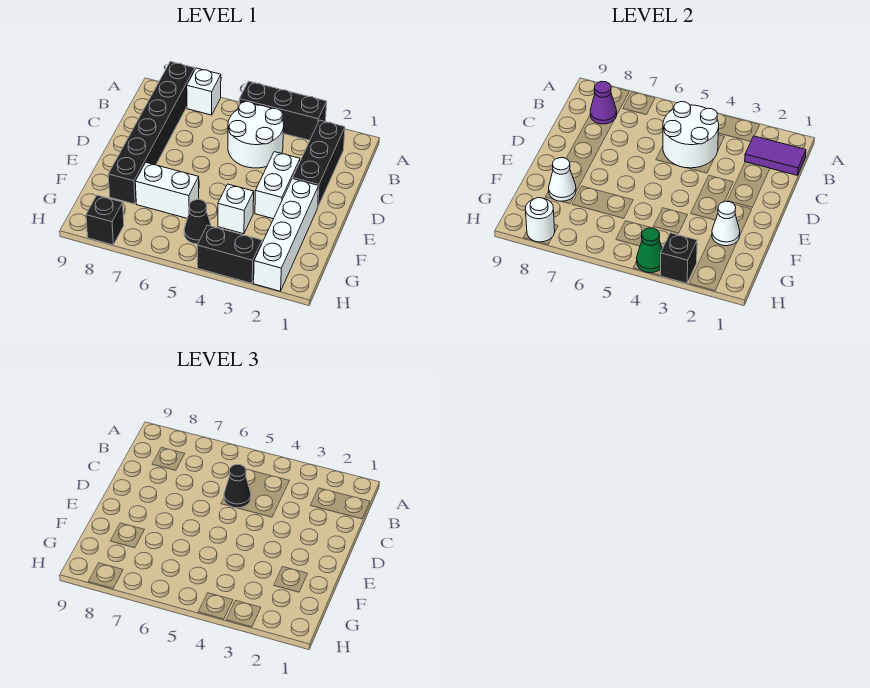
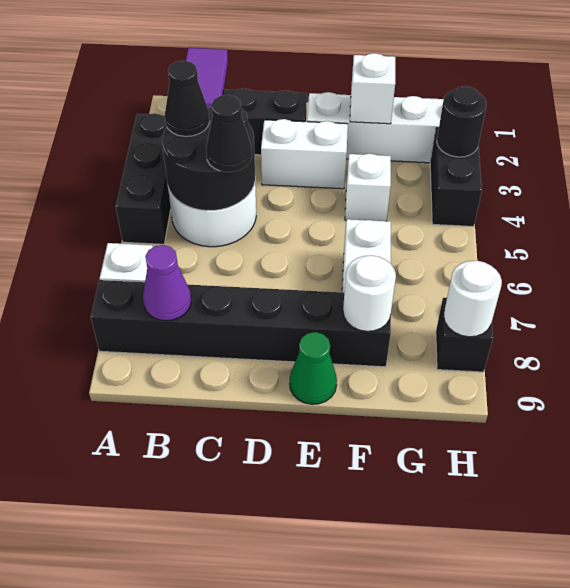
white round brick B4:C5 level 2 -> black round brick B4:C5 level 2
white cone F2 level 2 -> white brick F2 level 2
white cone F8 level 2 -> white round brick F8 level 2
black cone G5 level 1 -> black cone B4 level 3
black brick H3 level 2 -> black round brick H3 level 2
green cone H4 level 2 -> green cone E9 level 1

